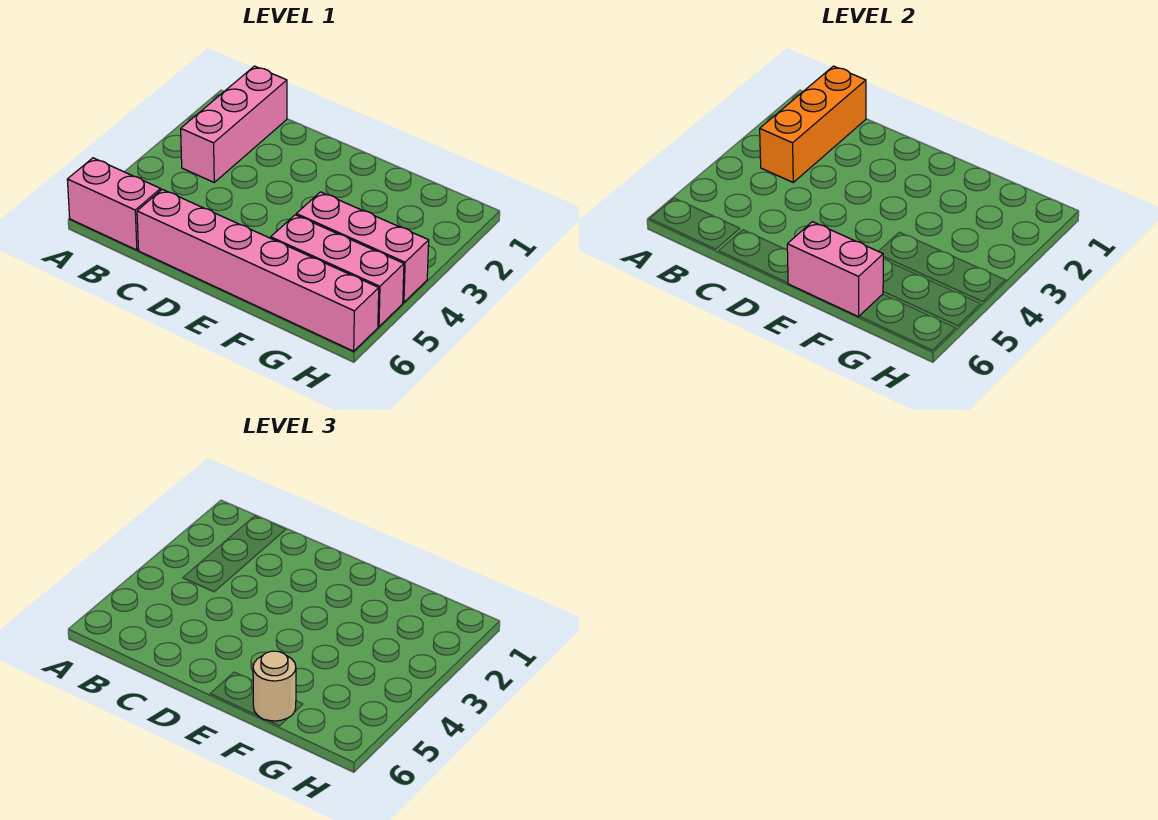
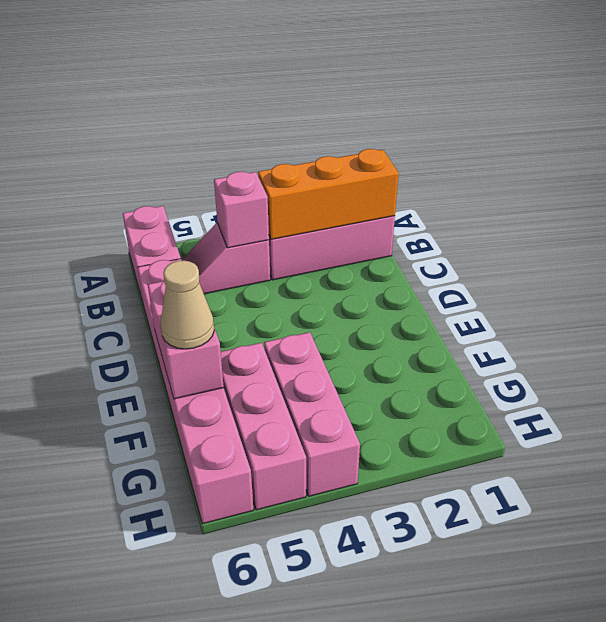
none -> pink slope B4:B5 level 1 top 4
none -> pink brick B4 level 2
tan round brick F6 level 3 -> tan cone F6 level 3

